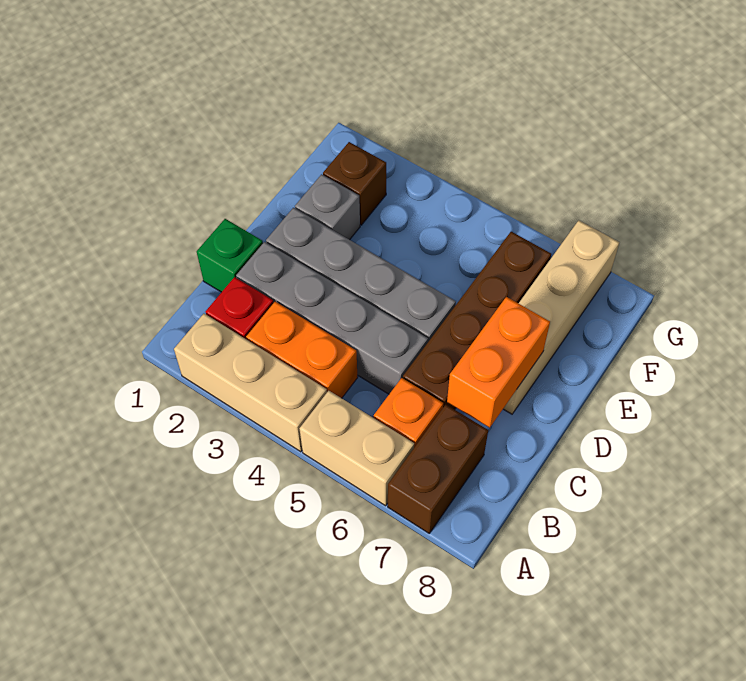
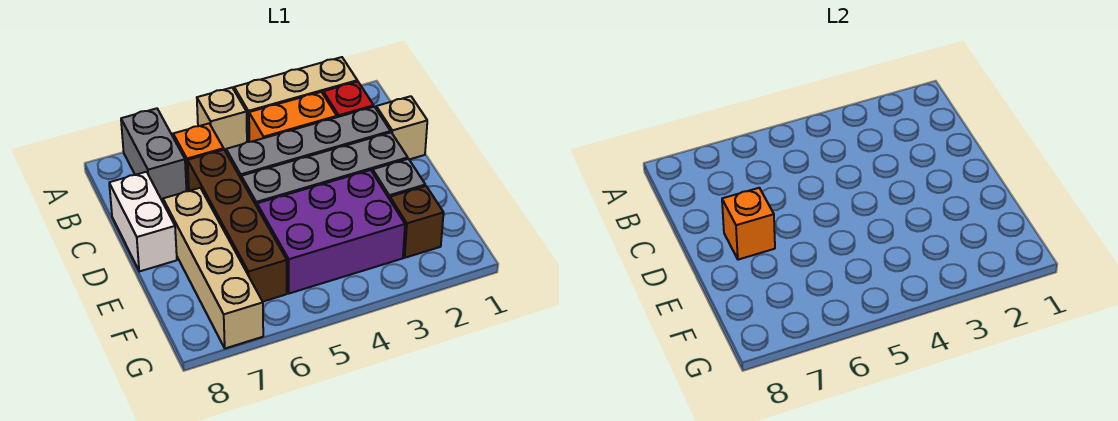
tan brick A5:A6 level 1 -> tan brick A5 level 1
brown brick A7:B7 level 1 -> grey brick A7:B7 level 1
green brick C1 level 1 -> tan brick C1 level 1
orange brick C7:D7 level 2 -> orange brick D7 level 2
none -> white brick C8:D8 level 1
none -> purple brick E3:F5 level 1

